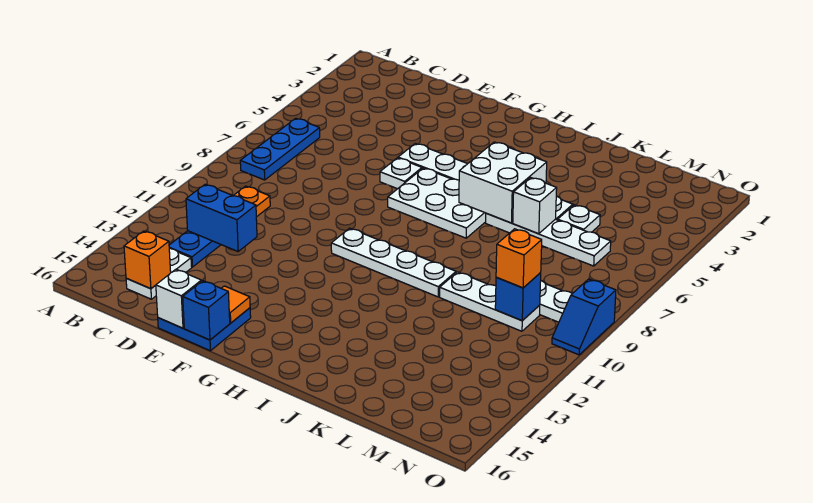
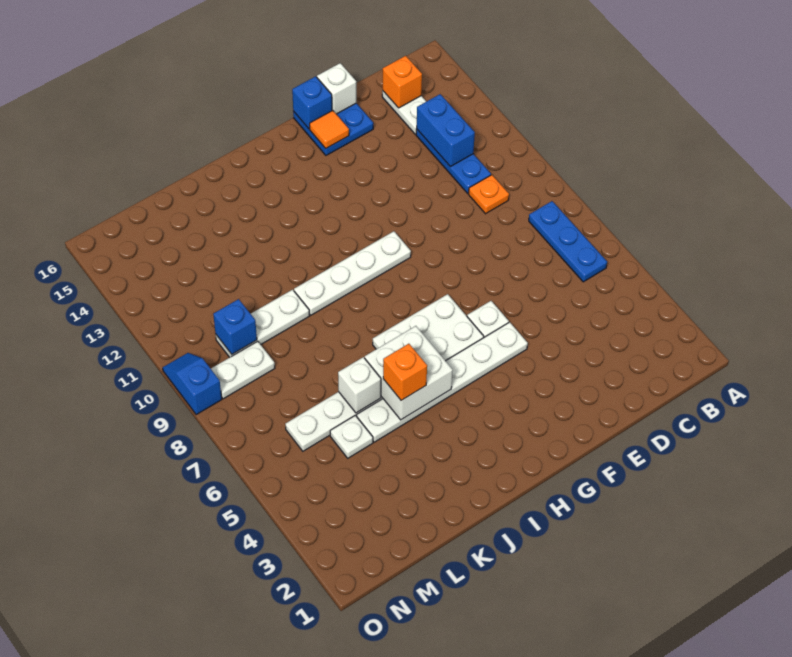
blue brick C12:D12 level 2 -> blue brick C12:C13 level 2
orange brick M10 level 3 -> orange brick J5 level 3

